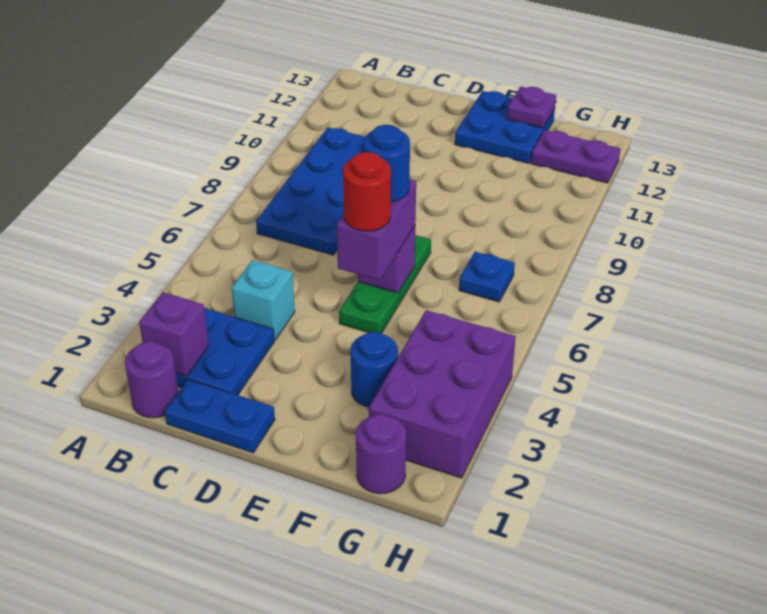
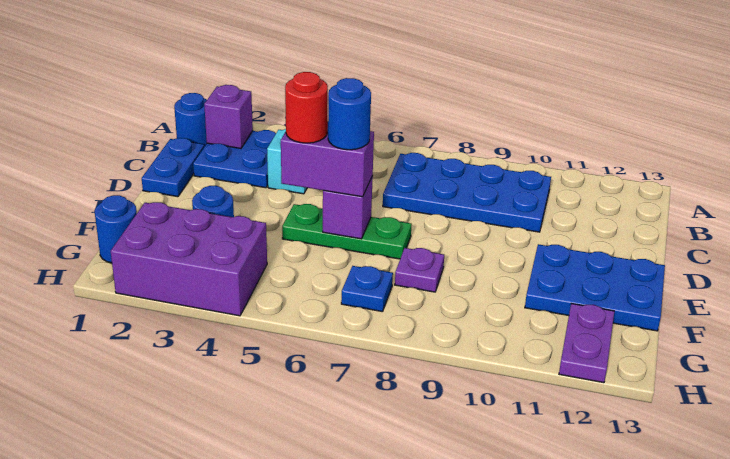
purple round brick B1 level 1 -> blue round brick B1 level 1
blue plate E12:F13 level 1 -> blue plate E11:F13 level 1
purple plate F13 level 2 -> purple plate F8 level 1
purple round brick G1 level 1 -> blue round brick G1 level 1

